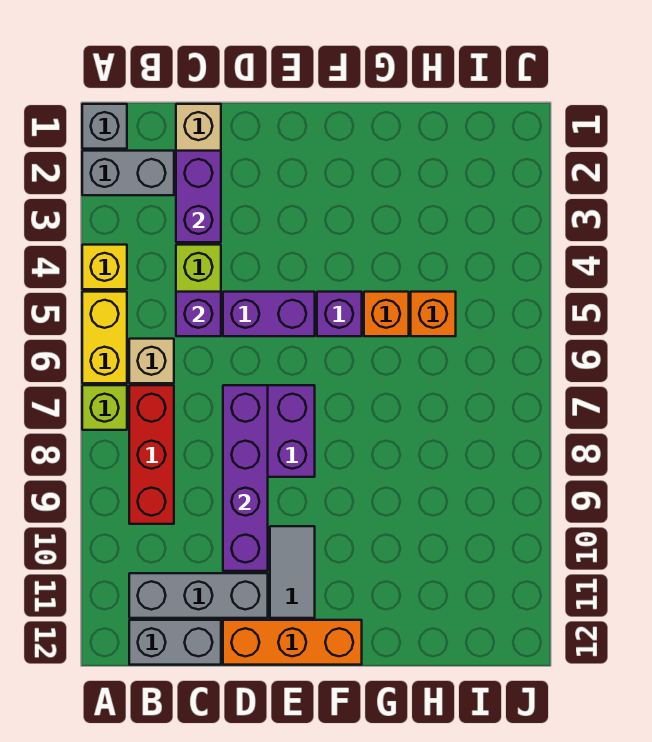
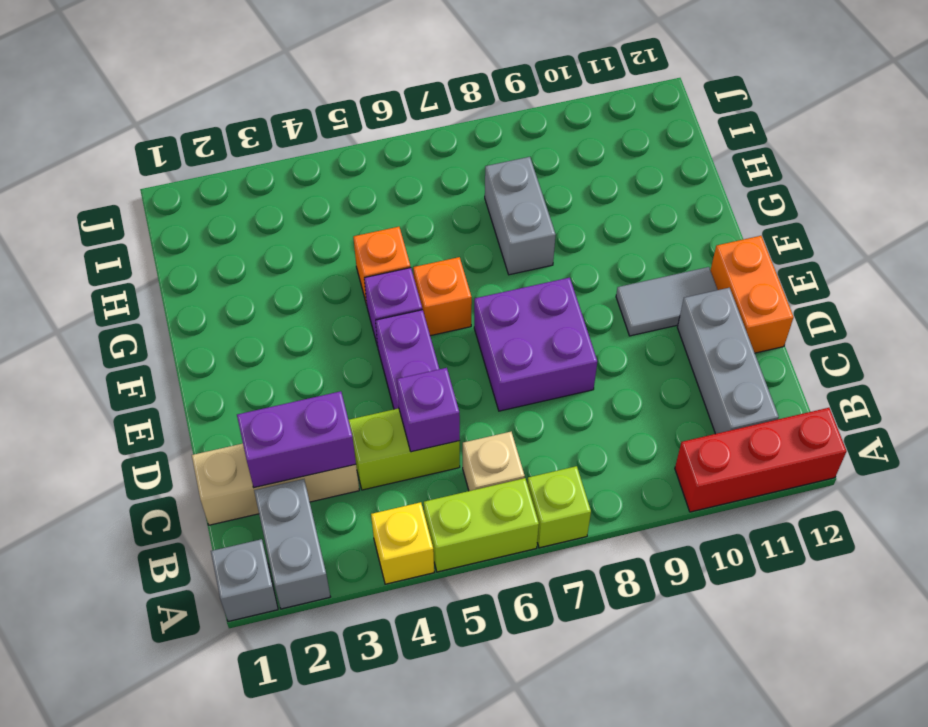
yellow brick A5:A6 level 1 -> lime brick A5:A6 level 1
red brick B7:B9 level 1 -> red brick A10:A12 level 1
grey brick B12:C12 level 1 -> grey brick G8:H8 level 1
purple brick D7:D10 level 2 -> none
orange brick D12:F12 level 1 -> orange brick D12:E12 level 1
orange brick H5 level 1 -> orange brick F6 level 1

